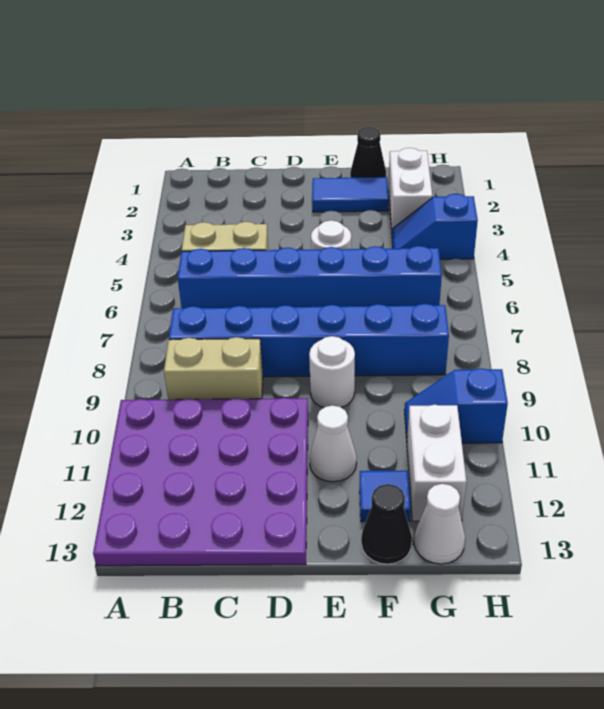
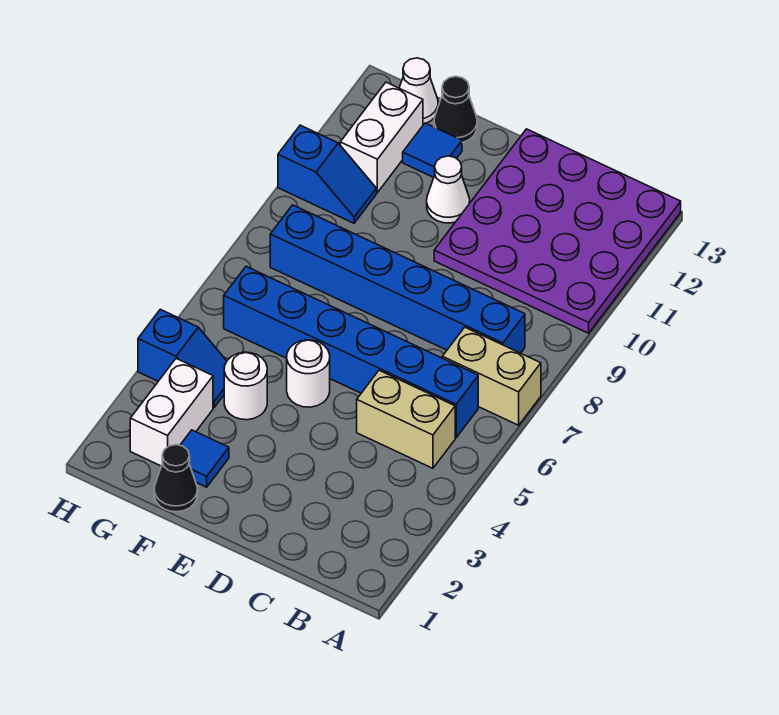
tan brick B9:C9 level 1 -> tan brick A7:B7 level 1
blue tile E2:F2 level 1 -> blue tile F2 level 1
white round brick E9 level 1 -> white round brick F4 level 1

